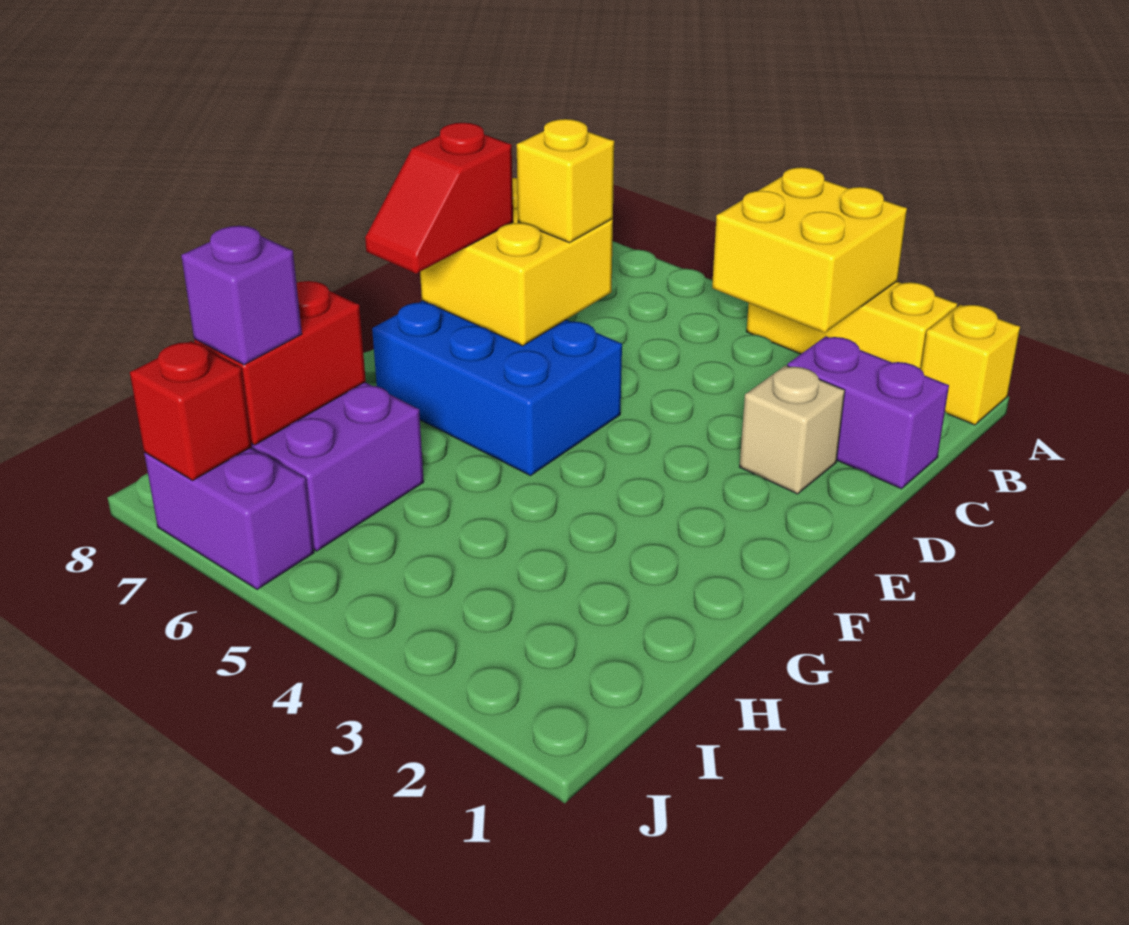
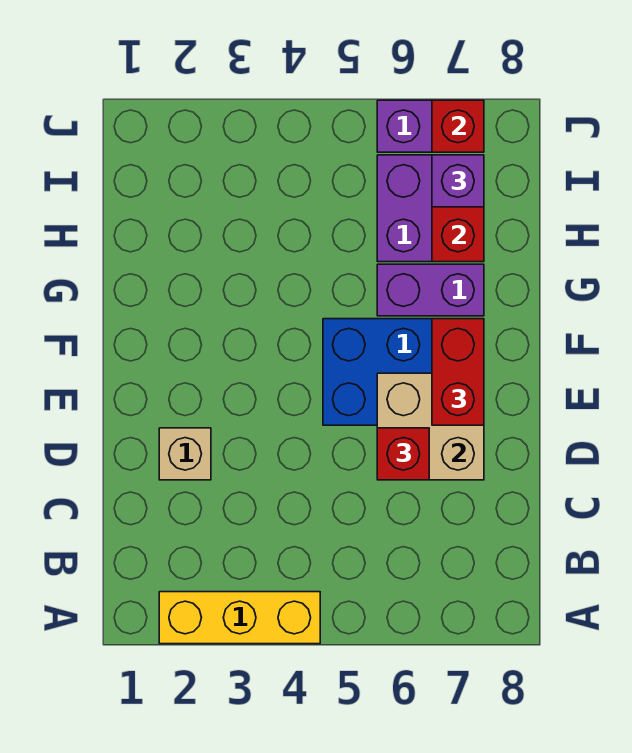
yellow brick A1 level 1 -> none
yellow brick A3:B4 level 2 -> none
purple brick C1:C2 level 1 -> purple brick G6:G7 level 1
yellow brick D6:E7 level 2 -> tan brick D6:E7 level 2
yellow brick D6 level 3 -> red brick D6 level 3
red slope E7:F7 level 3 top E -> red brick E7:F7 level 3

